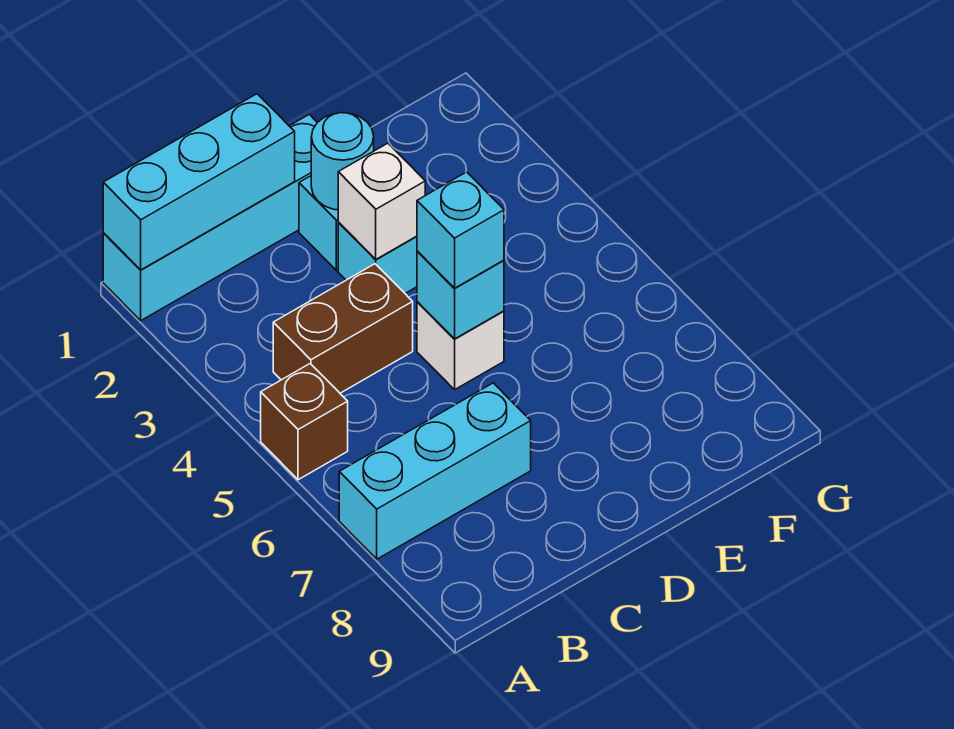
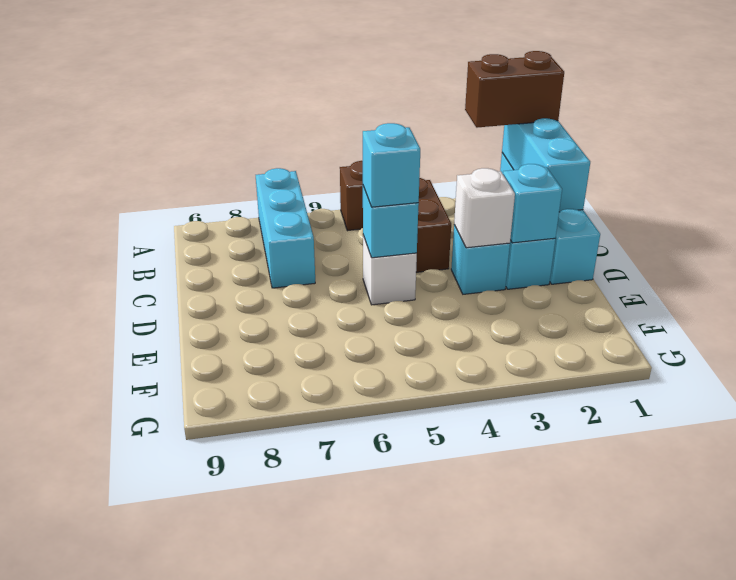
none -> brown brick A1:A2 level 3
cyan round brick D2 level 2 -> cyan brick D2 level 2

